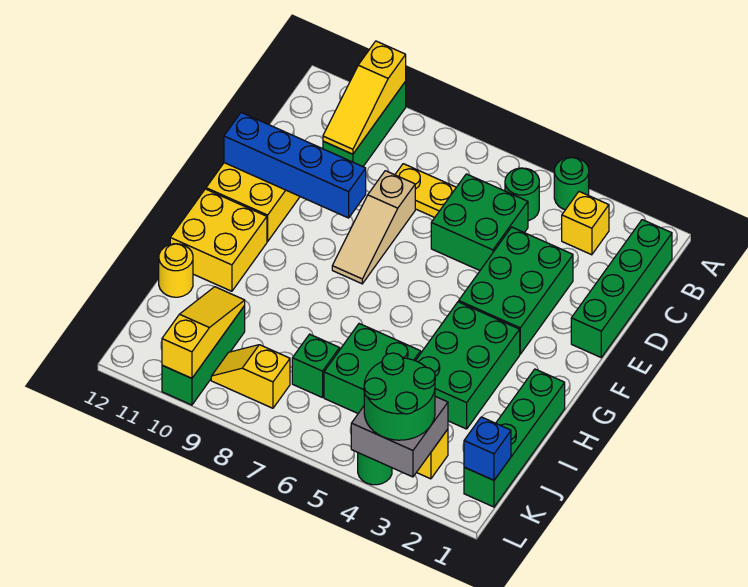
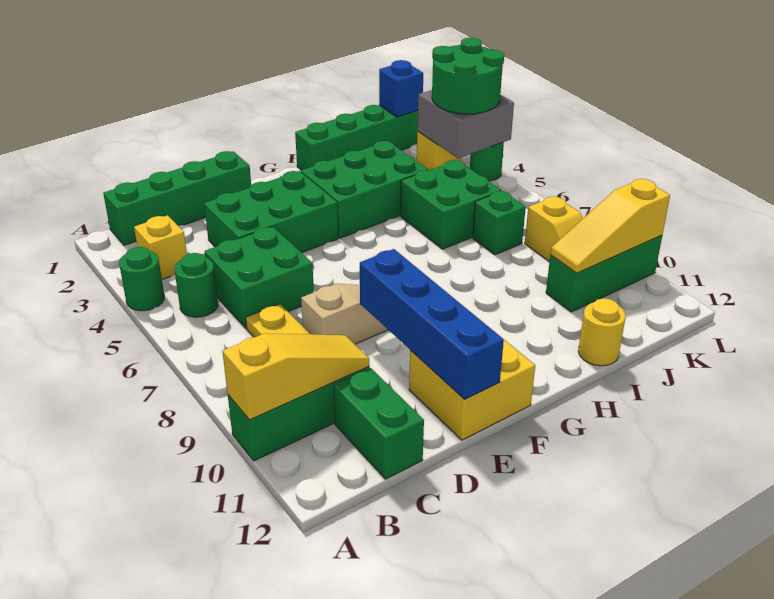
none -> green brick C11:C12 level 1
yellow brick G11:H12 level 1 -> none

